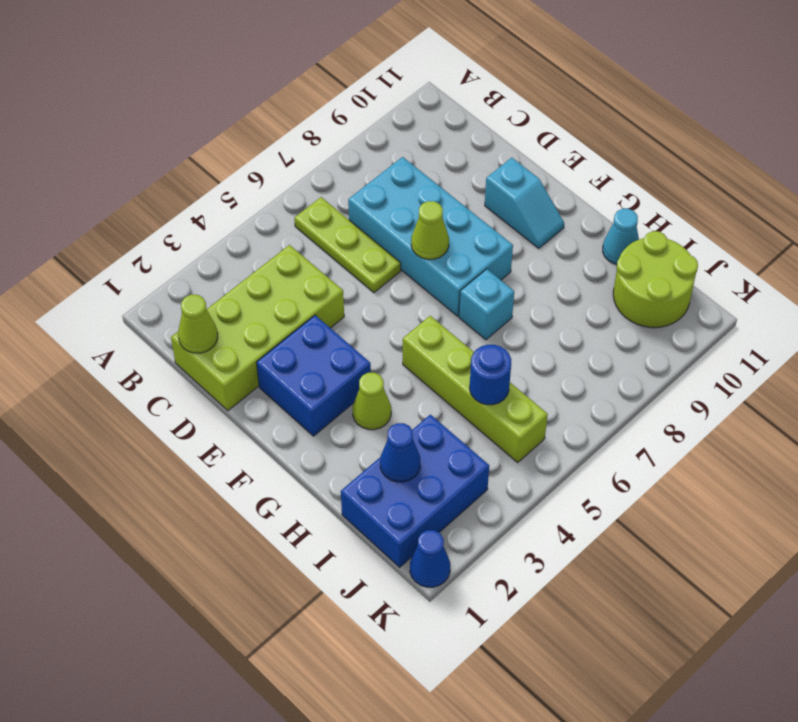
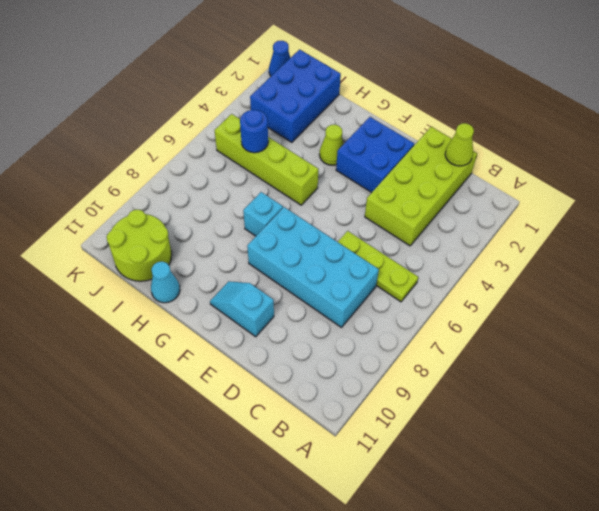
lime cone E7 level 2 -> none
blue cone I2 level 2 -> none

